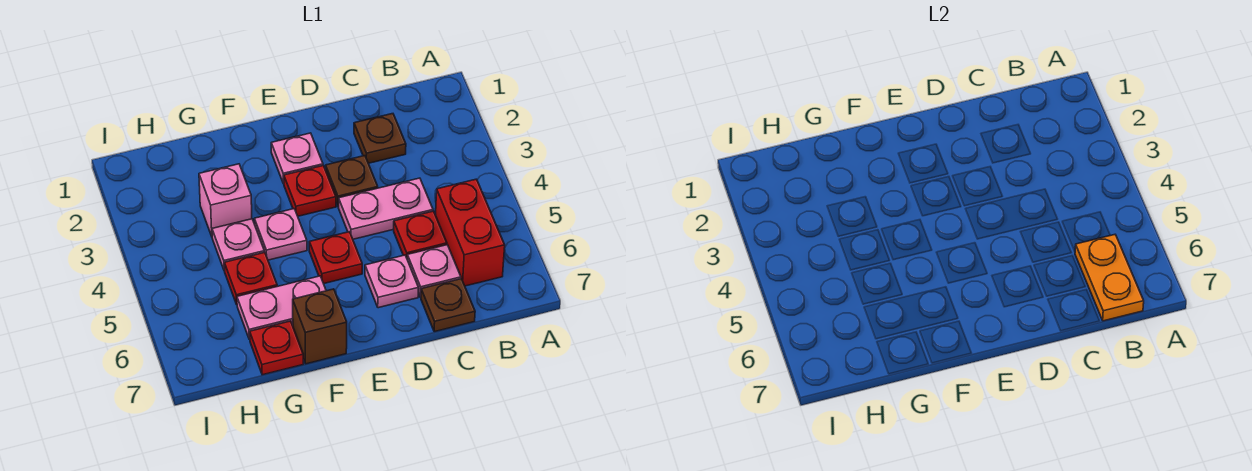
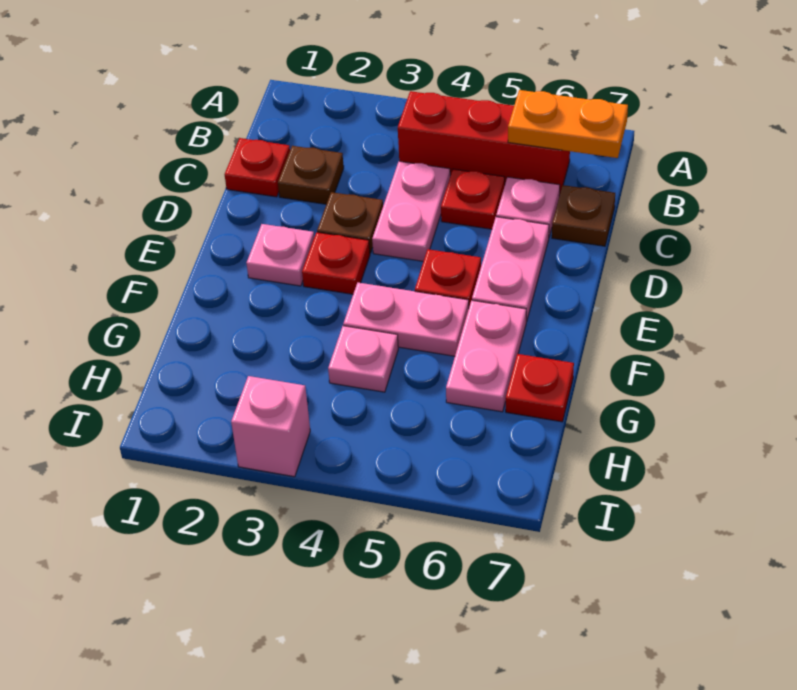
red brick B5:B6 level 1 -> red brick B4:B6 level 1
pink plate D6 level 1 -> pink plate D6:E6 level 1
pink plate F4 level 1 -> pink plate F4:F5 level 1
brown brick F7 level 1 -> none
pink brick G3 level 1 -> pink brick I3 level 1
red plate G5 level 1 -> red plate C1 level 1

